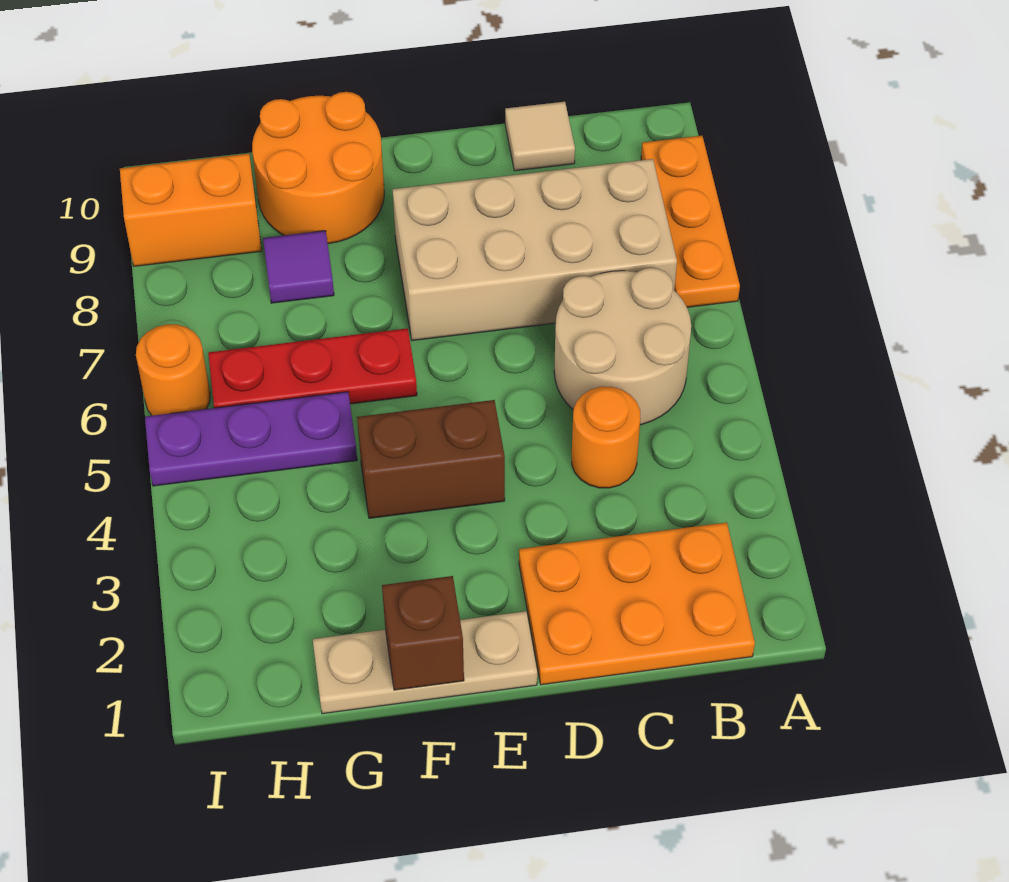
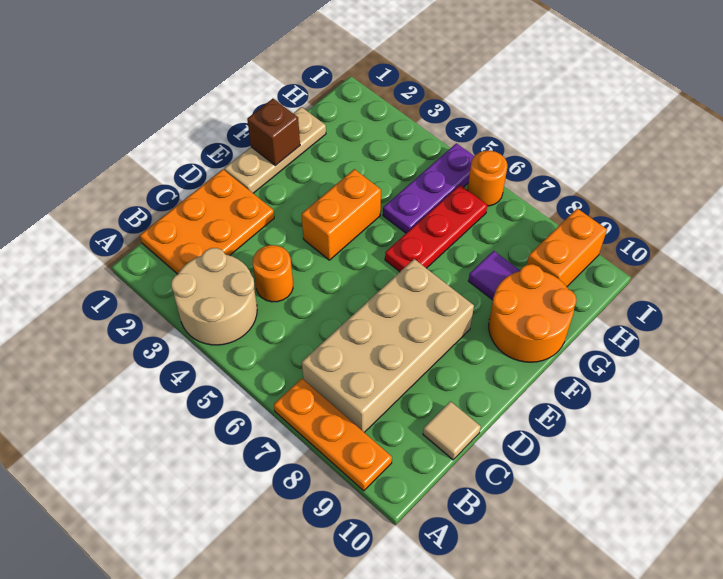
tan round brick B5:C6 level 1 -> tan round brick A3:B4 level 1
brown brick E4:F4 level 1 -> orange brick E4:F4 level 1

